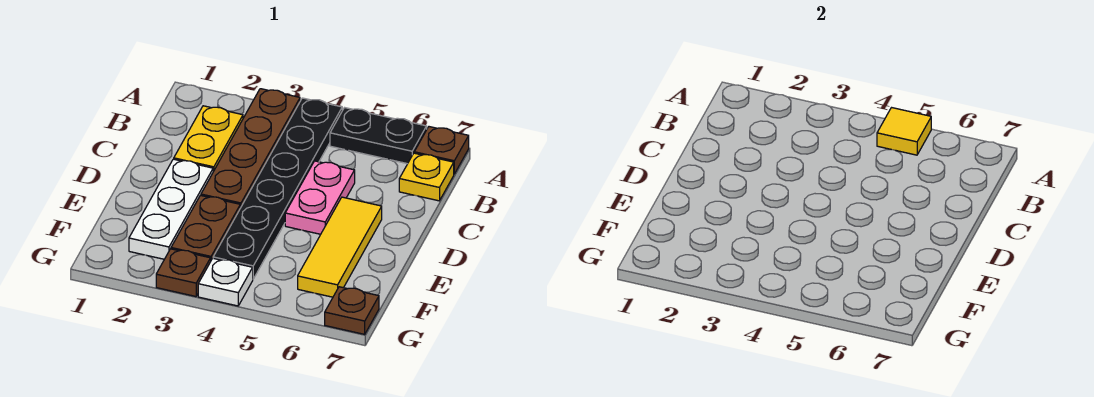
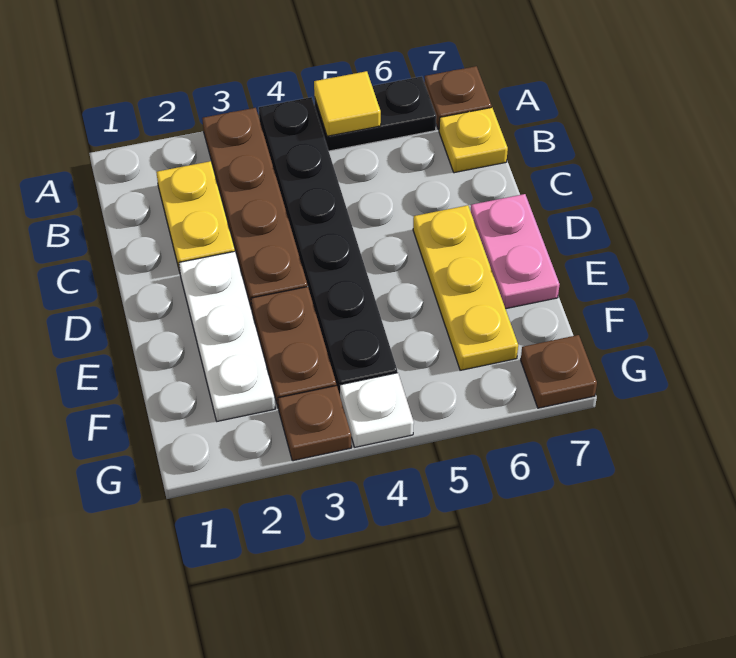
pink plate C5:D5 level 1 -> pink plate D7:E7 level 1
yellow tile D6:F6 level 1 -> yellow plate D6:F6 level 1

